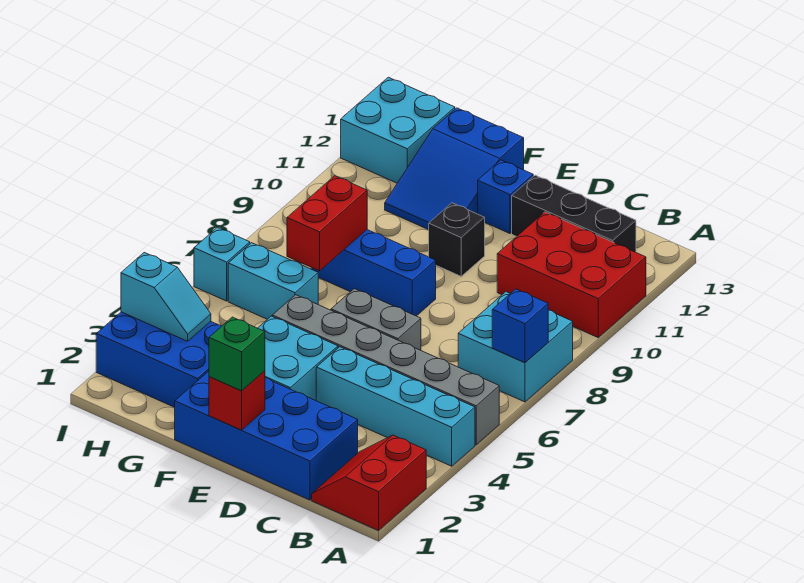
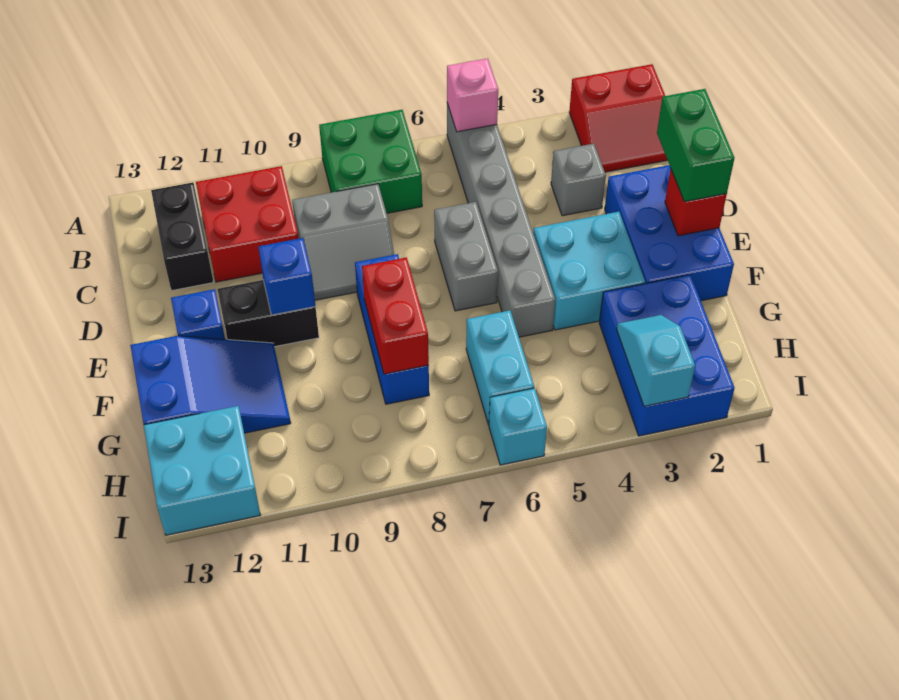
cyan brick A4:D4 level 1 -> none
none -> pink brick A5 level 2
cyan brick A7:B8 level 1 -> green brick A7:B8 level 1
blue brick A7 level 2 -> blue brick E10 level 2
red brick A10:C11 level 1 -> red brick B10:C11 level 1
black brick B12:D12 level 1 -> black brick B12:C12 level 1
blue brick C1:F2 level 1 -> blue brick D1:F2 level 1
none -> grey brick C3 level 1
none -> grey slope C8:D9 level 1 top C
green brick E1 level 3 -> green brick D1:E1 level 3
black brick E10 level 1 -> black brick E10:E11 level 1
red brick G7:G8 level 2 -> red brick F8:G8 level 2

